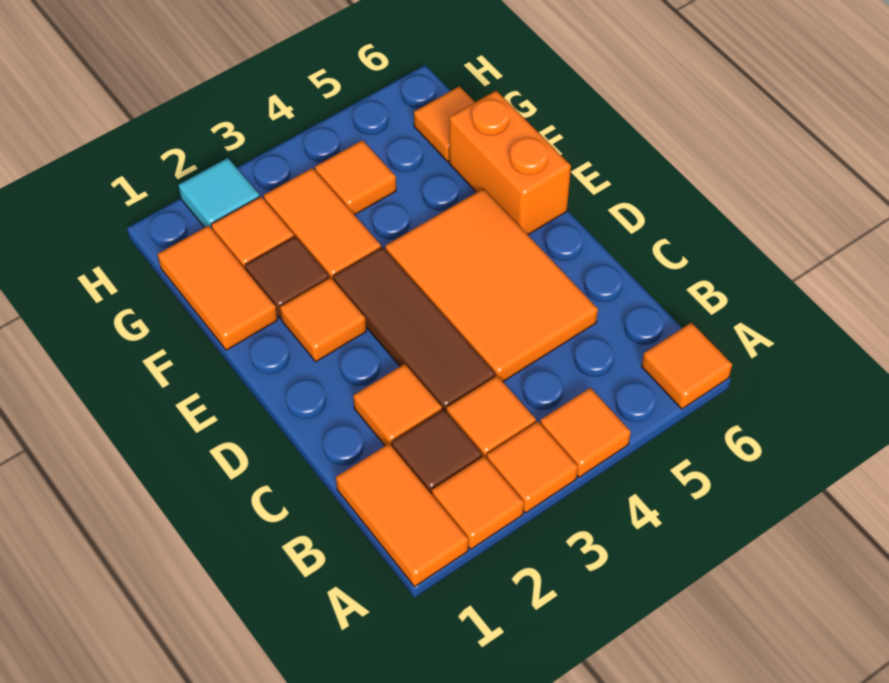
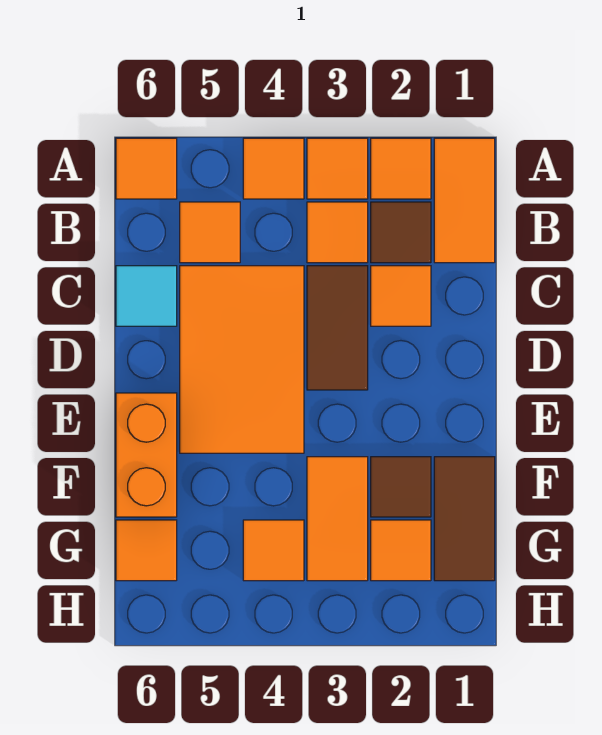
brown tile C3:E3 level 1 -> brown tile C3:D3 level 1
orange tile E2 level 1 -> orange tile B5 level 1
orange tile F1:G1 level 1 -> brown tile F1:G1 level 1
cyan tile H2 level 1 -> cyan tile C6 level 1

